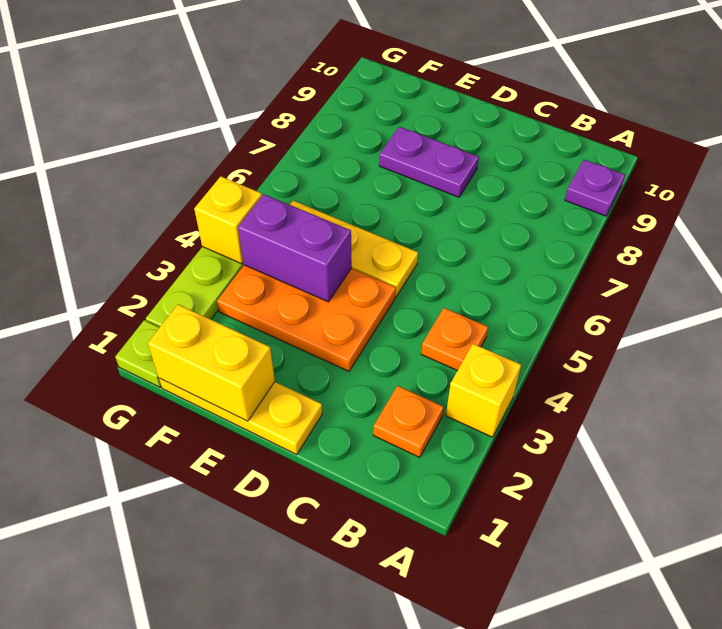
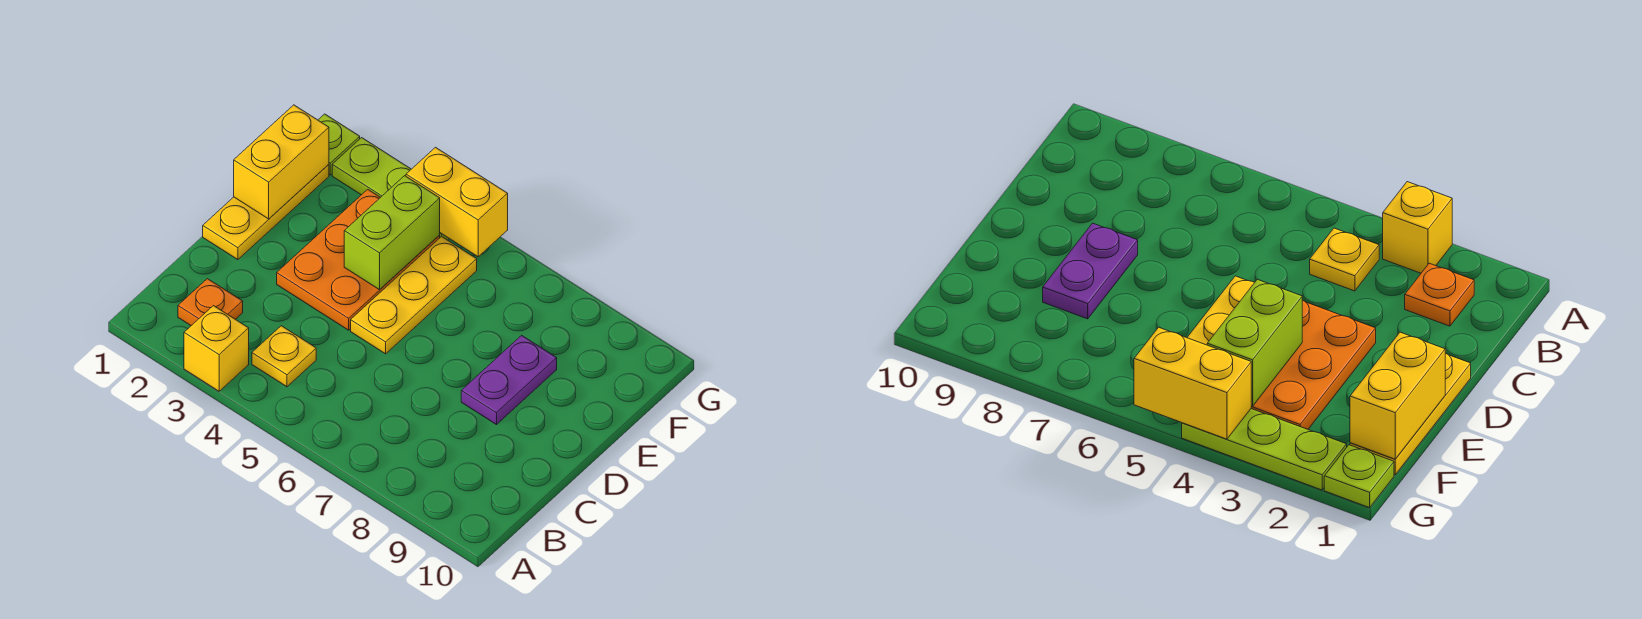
purple plate A9 level 1 -> none
orange plate B4 level 1 -> yellow plate B4 level 1
purple brick E4:F4 level 2 -> lime brick E4:F4 level 2
yellow brick G4 level 2 -> yellow brick G4:G5 level 2

